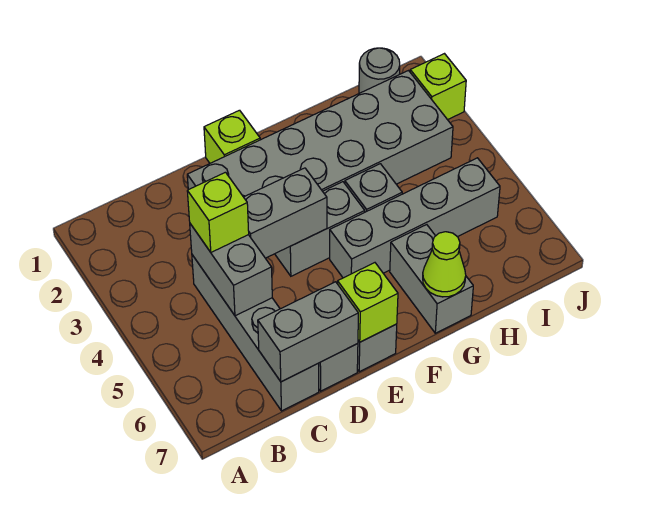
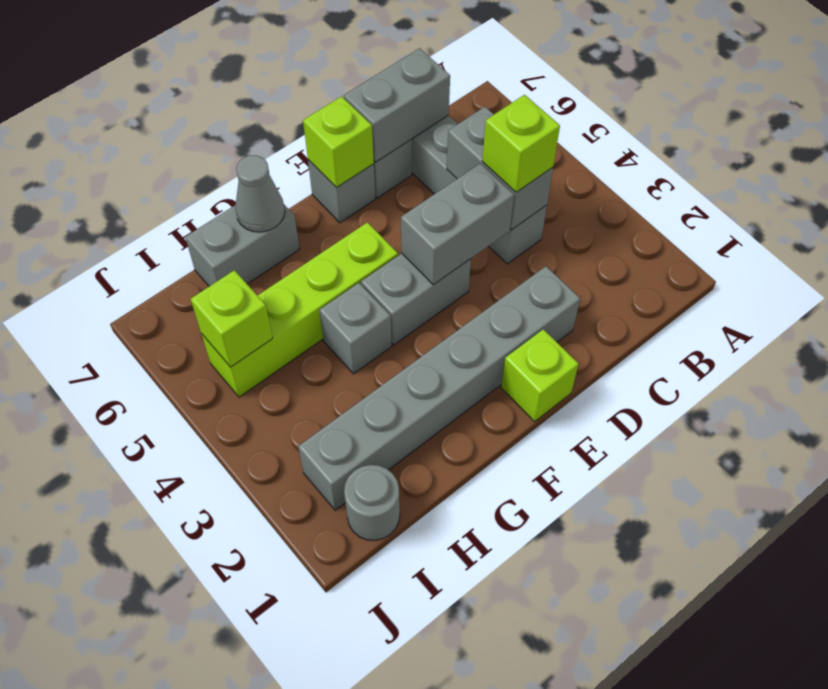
grey brick D2:I3 level 1 -> grey brick D2:I2 level 1
grey brick F5:I5 level 1 -> lime brick F5:I5 level 1
grey brick G6:G7 level 1 -> grey brick G7:H7 level 1
lime cone G7 level 2 -> grey cone G7 level 2
lime brick J2 level 1 -> lime brick I5 level 2

